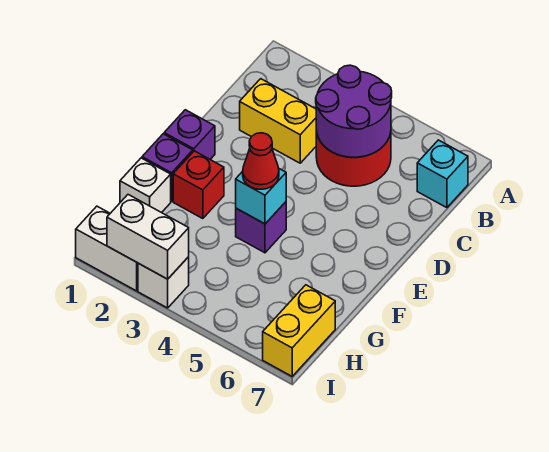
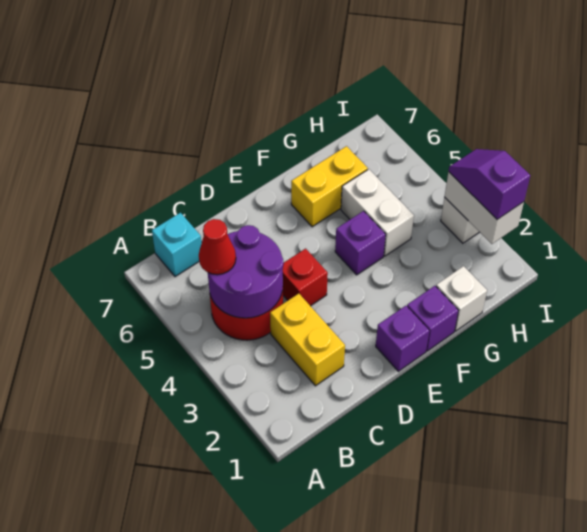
red brick F2 level 1 -> red brick D4 level 1
cyan brick F4 level 2 -> none
red cone F4 level 3 -> red cone B5 level 3
yellow brick H7:I7 level 1 -> yellow brick F6:G6 level 1
white brick I1:I2 level 1 -> white brick G4:G5 level 1
none -> purple slope I2:I3 level 3 top 2

